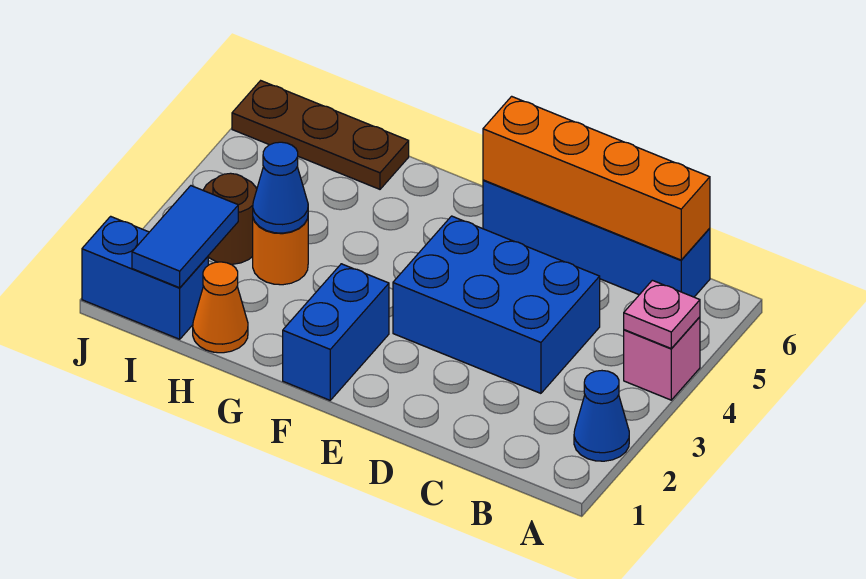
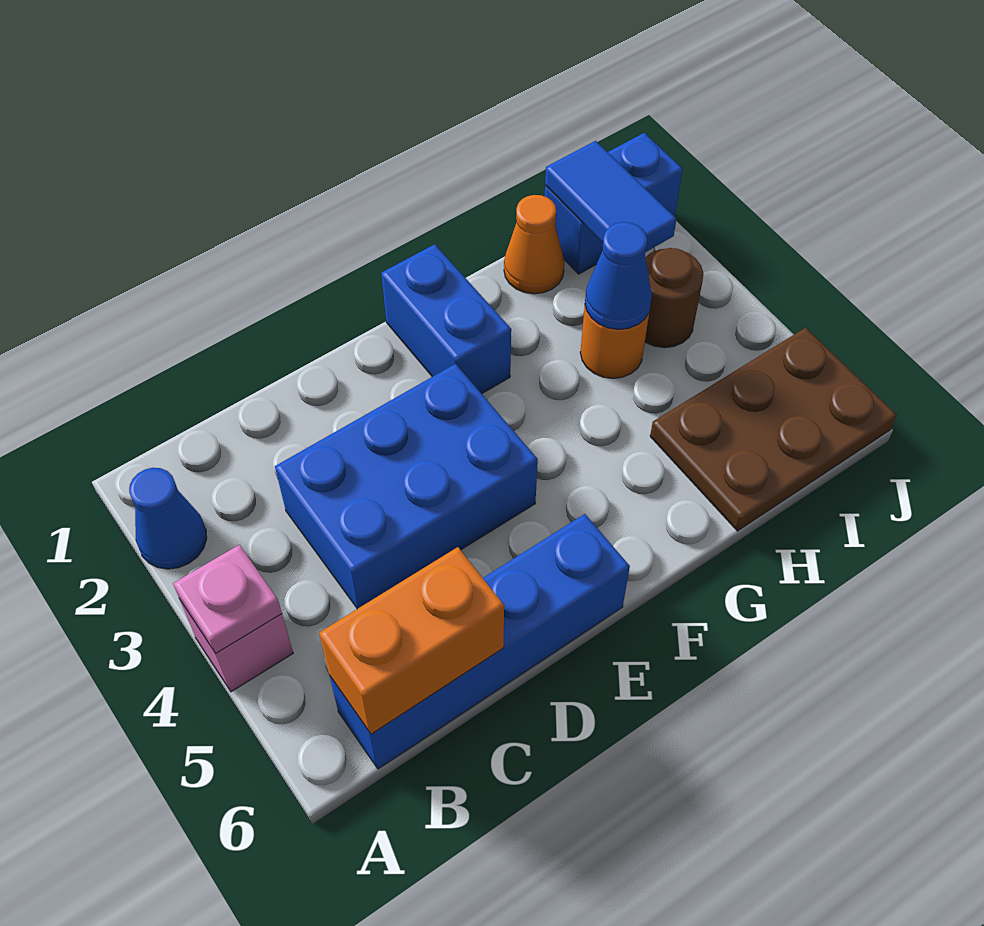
orange brick B6:E6 level 2 -> orange brick B6:C6 level 2
brown plate H6:J6 level 1 -> brown plate H5:J6 level 1

